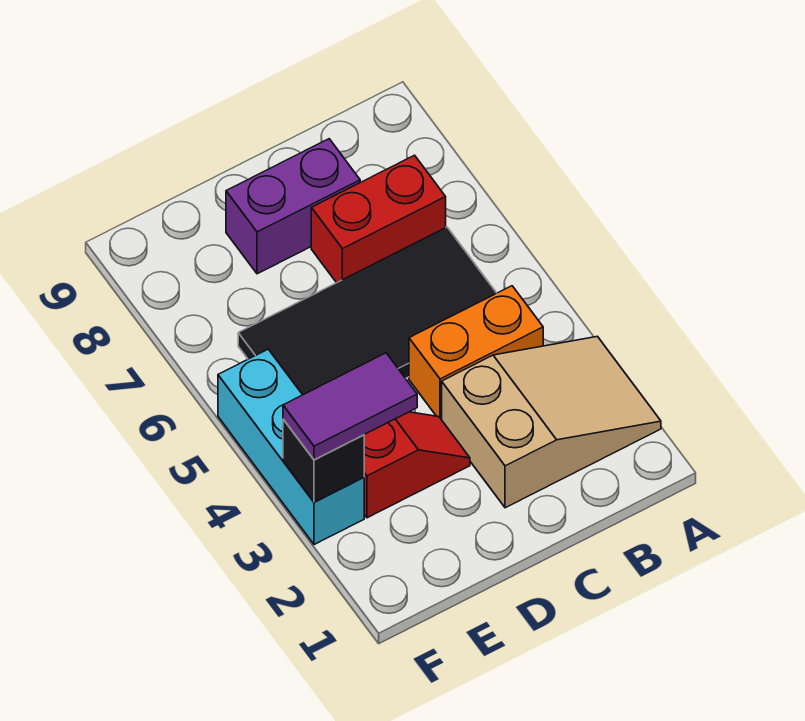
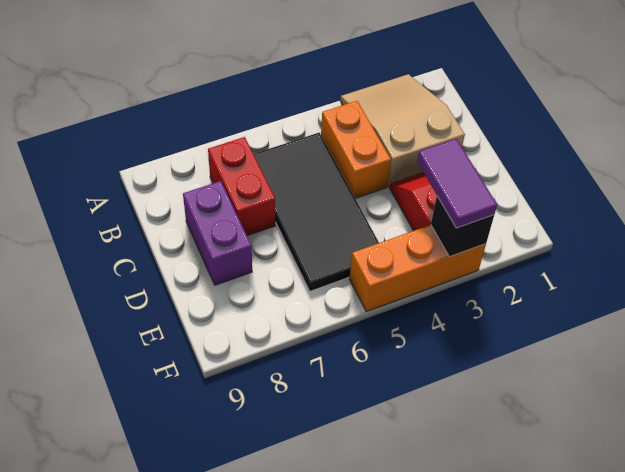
cyan brick F3:F5 level 1 -> orange brick F3:F5 level 1

